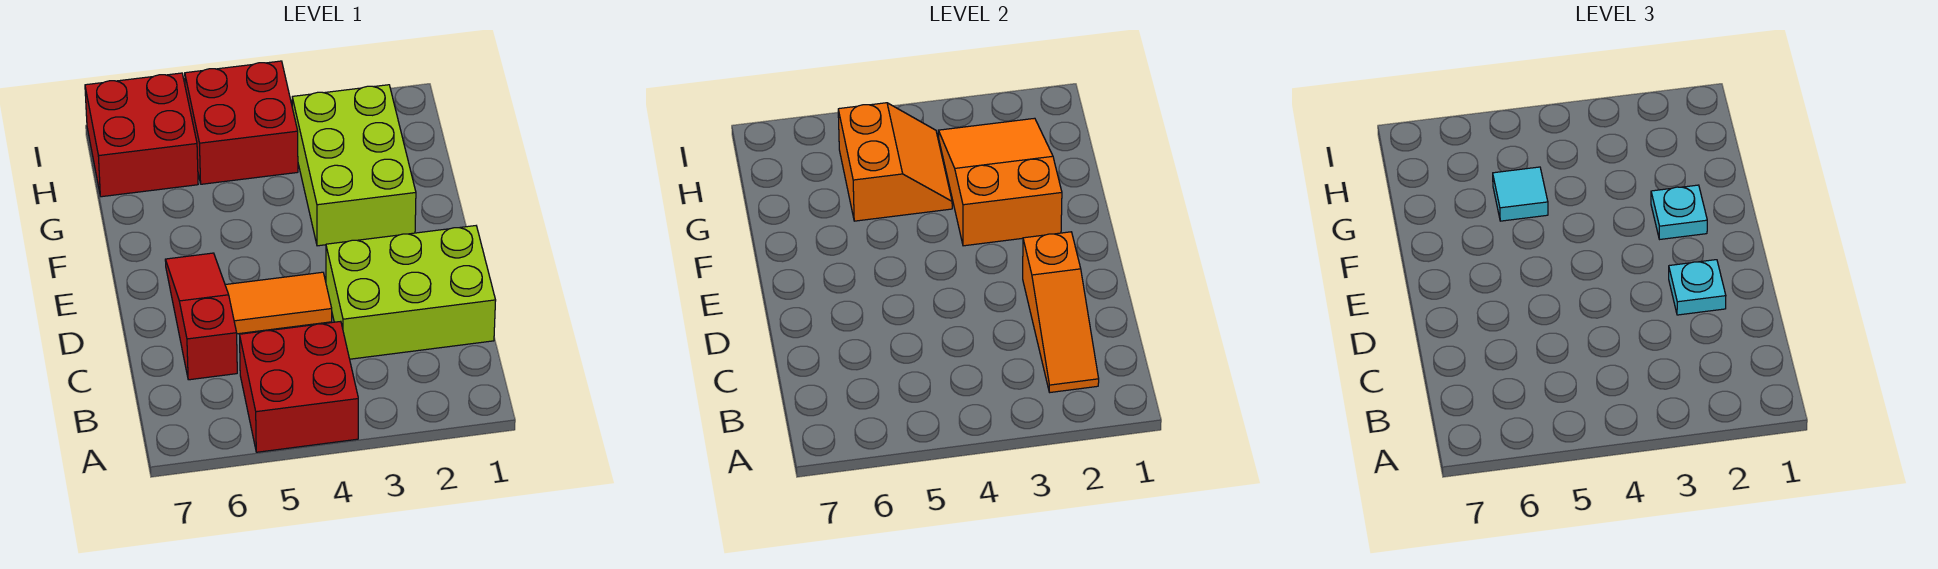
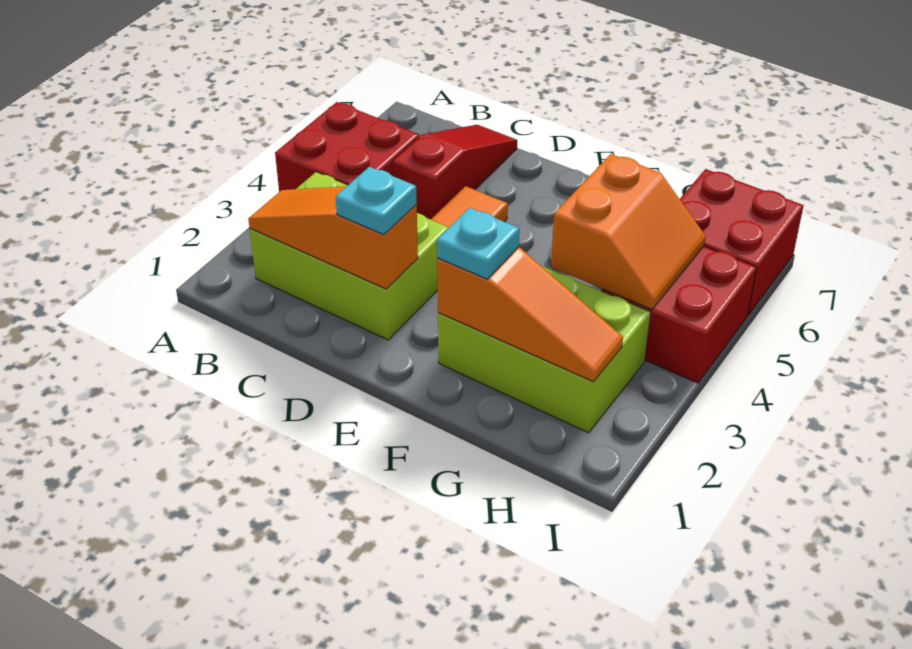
lime brick C1:D3 level 1 -> lime brick B2:D3 level 1
red slope C6:E6 level 1 top C -> red slope C5:C7 level 1 top 5
orange slope F2:H3 level 2 top F -> orange slope F2:H2 level 2 top F
orange slope G4:H5 level 2 top 5 -> orange slope G4:H5 level 2 top G
cyan tile G5 level 3 -> none

